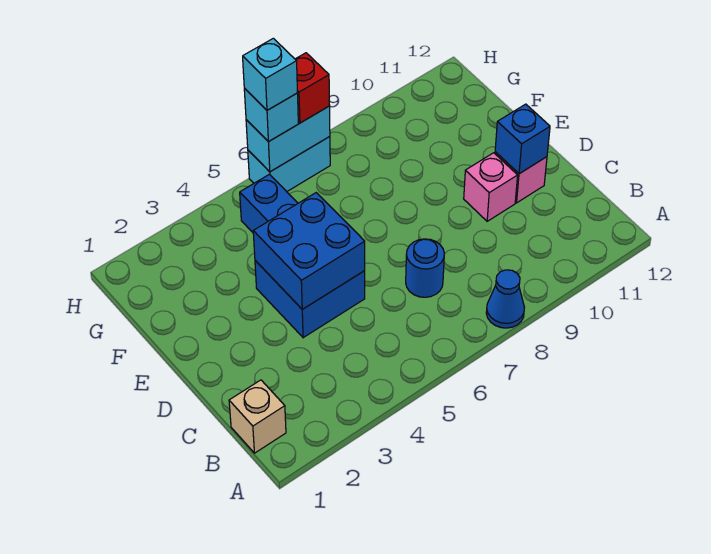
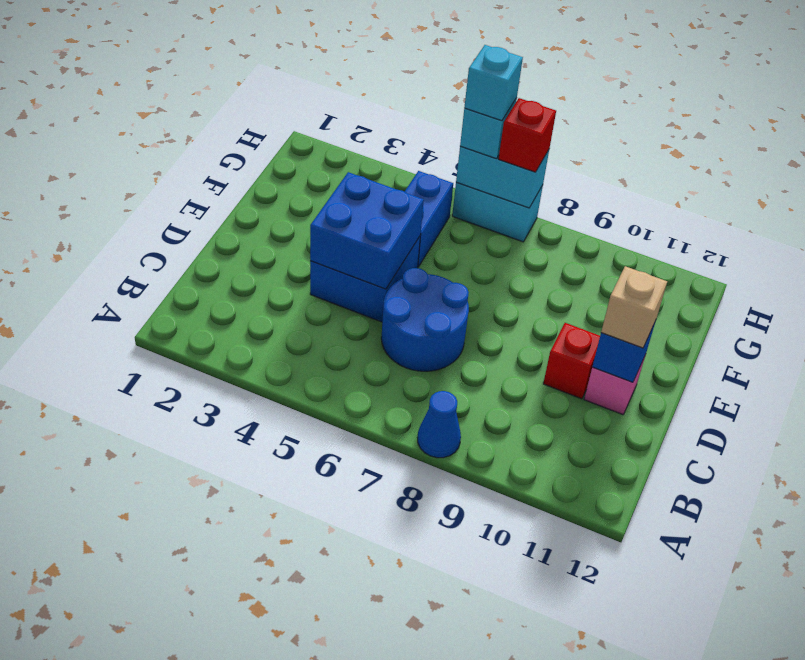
tan brick B1 level 1 -> tan brick D11 level 3
blue round brick C7 level 1 -> blue round brick C6:D7 level 1
pink brick D10 level 1 -> red brick D10 level 1

